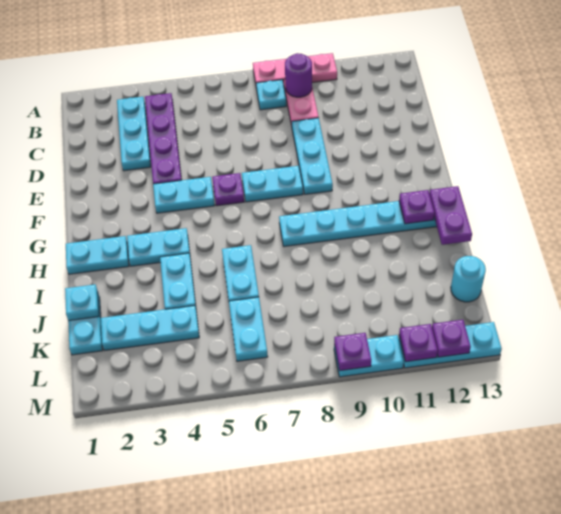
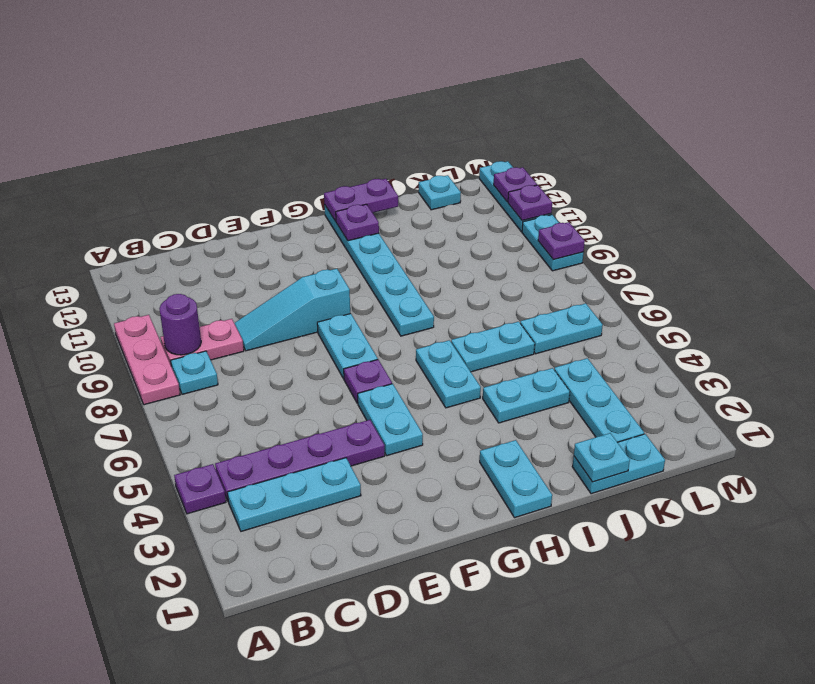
none -> purple plate A4 level 1
cyan plate D9:F9 level 1 -> cyan slope D9:F9 level 1 top F
cyan plate H3:H4 level 1 -> cyan plate H5:H6 level 1
cyan round brick K13 level 1 -> cyan plate K13 level 1

